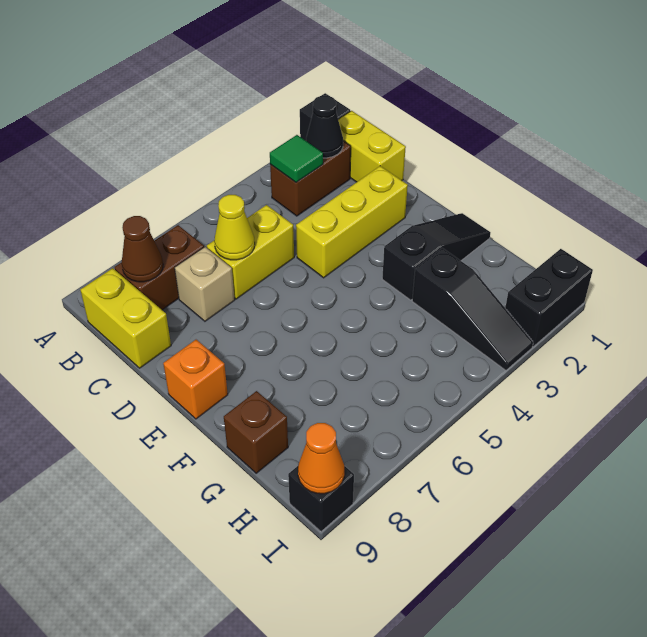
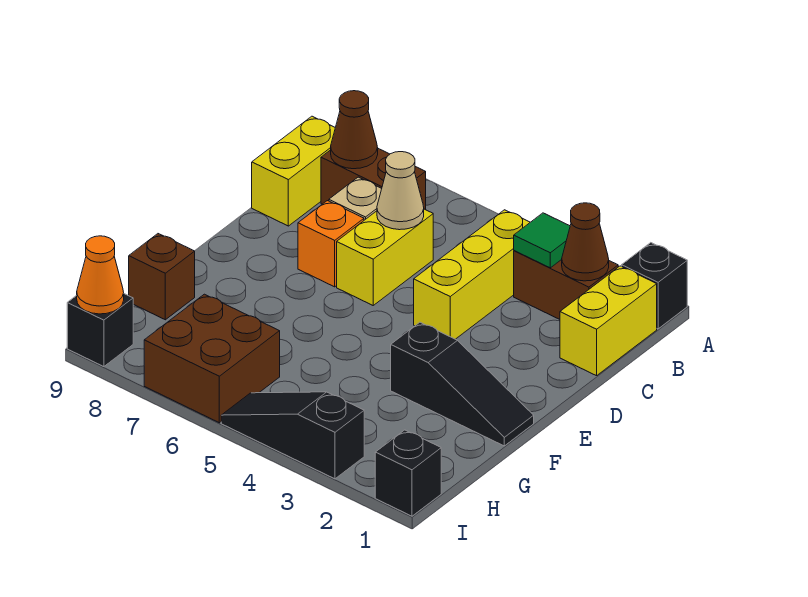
black cone B2 level 2 -> brown cone B2 level 2
yellow brick C5:C6 level 1 -> yellow brick C6:D6 level 1
yellow cone C6 level 2 -> tan cone C6 level 2
yellow brick D2:D4 level 1 -> yellow brick B4:D4 level 1
orange brick E9 level 1 -> orange brick D7 level 1
black slope G3:I3 level 1 top G -> black slope I3:I5 level 1 top 3
none -> brown brick H6:I7 level 1
black brick I1:I2 level 1 -> black brick I1 level 1

